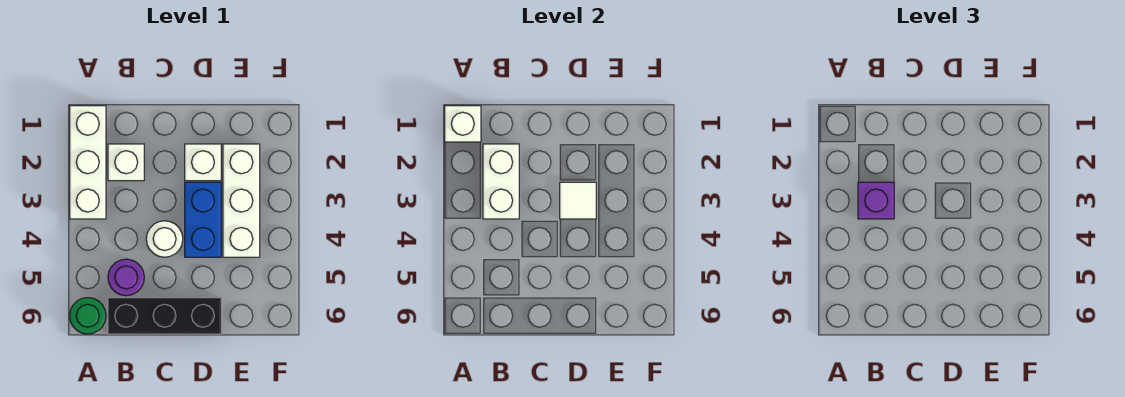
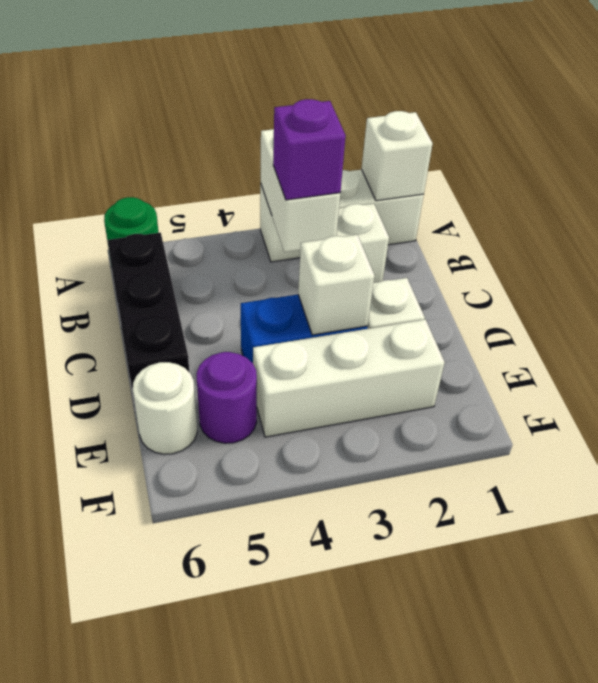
white brick B2:B3 level 2 -> white brick A3:B3 level 2
purple round brick B5 level 1 -> purple round brick E5 level 1
white round brick C4 level 1 -> white round brick E6 level 1
white tile D3 level 2 -> white brick D3 level 2

